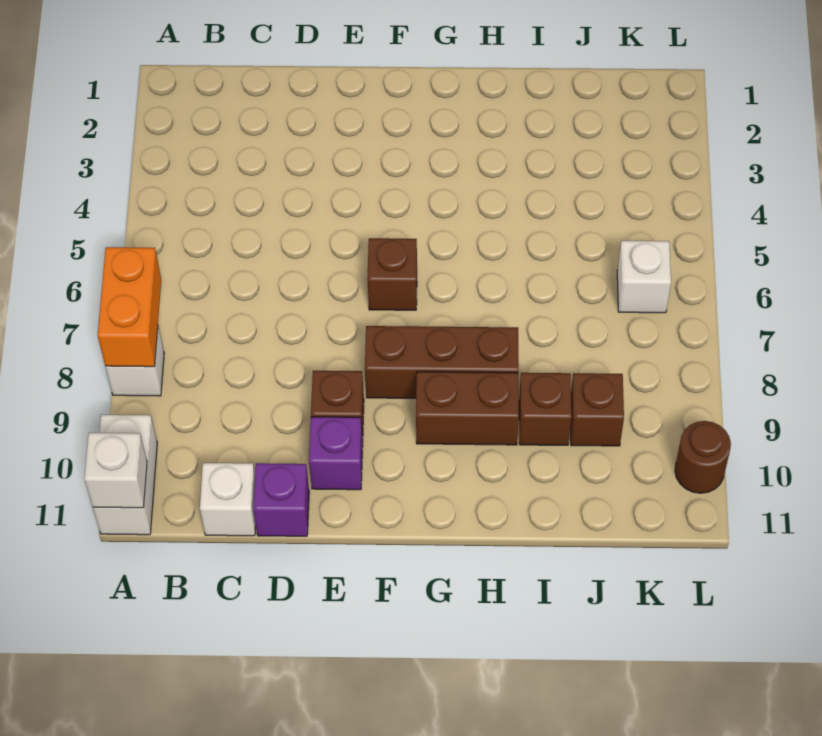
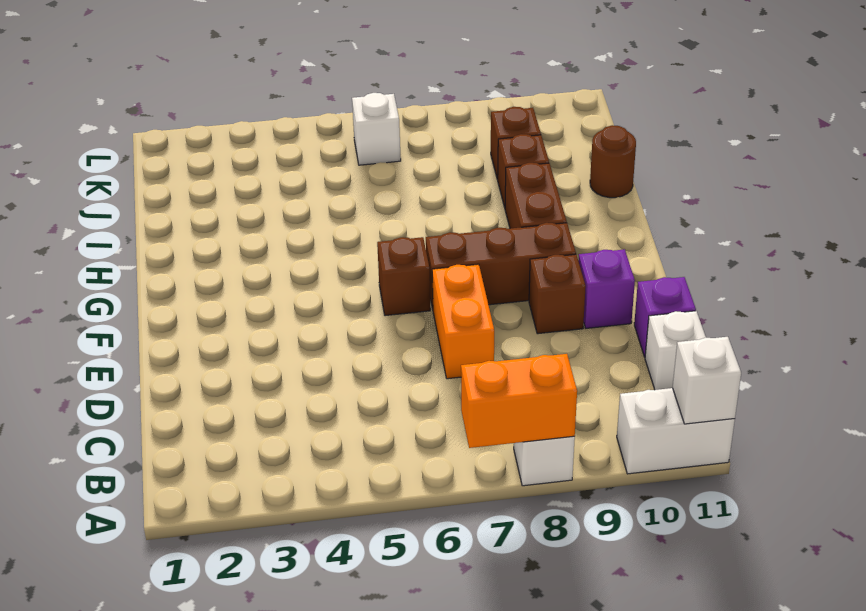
none -> orange brick D7:E7 level 1
brown brick F8:H8 level 1 -> brown brick F7:F9 level 1
brown round brick L10 level 1 -> brown round brick I11 level 1

